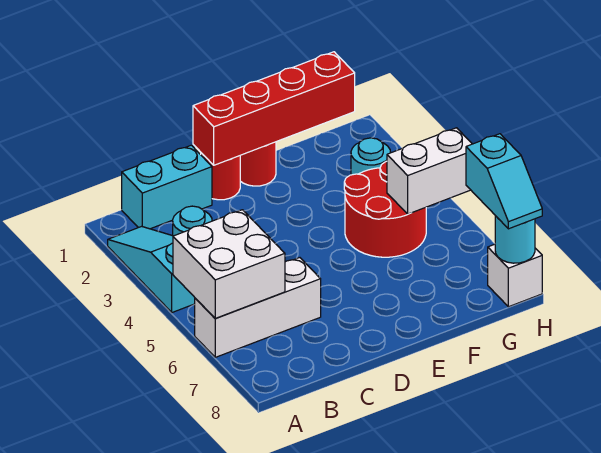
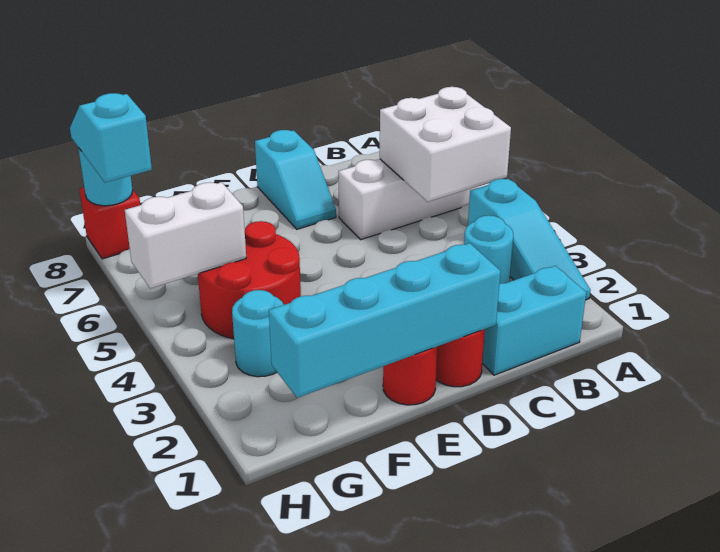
red brick D1:G1 level 2 -> cyan brick D1:G1 level 2
none -> cyan slope D7:D8 level 1 top 8
white brick H8 level 1 -> red brick H8 level 1

